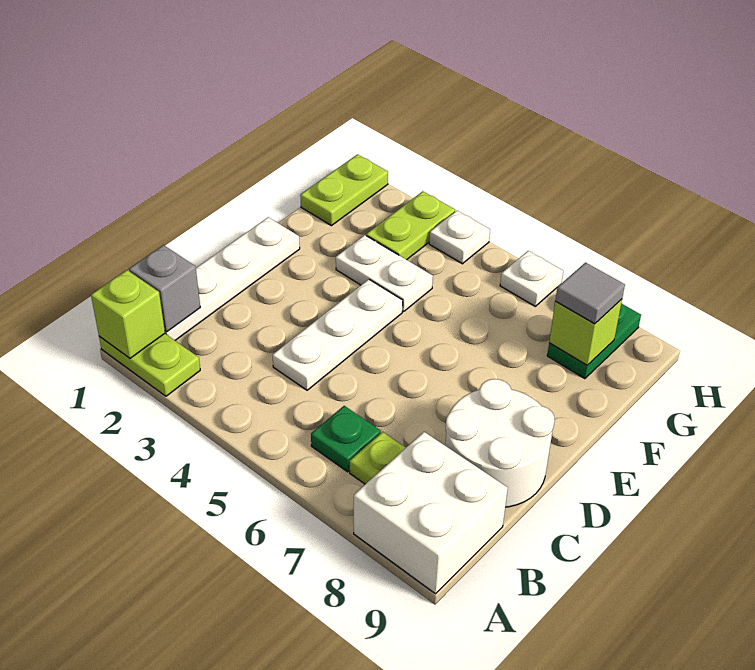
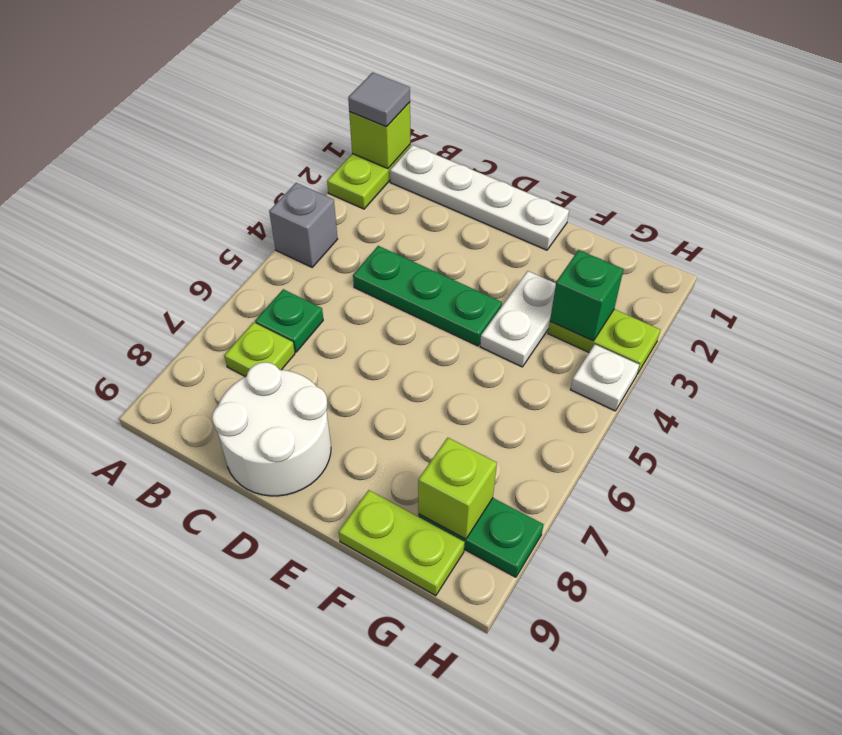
white brick A8:B9 level 1 -> none
grey brick B1 level 2 -> grey brick A4 level 1
white plate C4:E4 level 1 -> green plate C4:E4 level 1
lime plate G1:H1 level 1 -> lime plate F9:G9 level 1
none -> green brick G3 level 2
grey tile G8 level 3 -> grey tile A1 level 3
white plate H6 level 1 -> none

